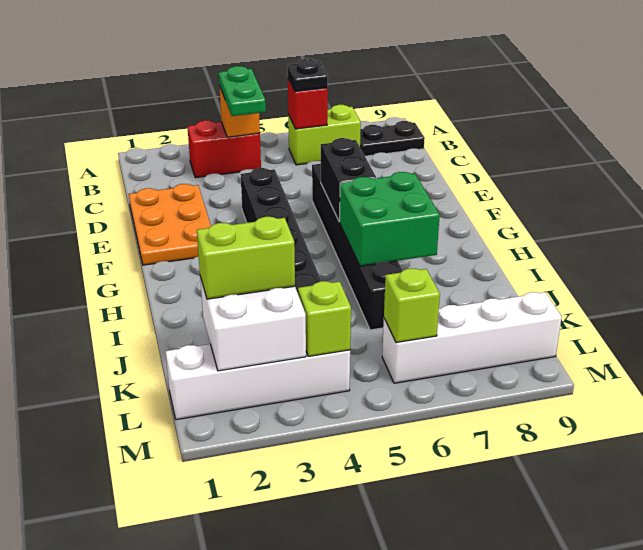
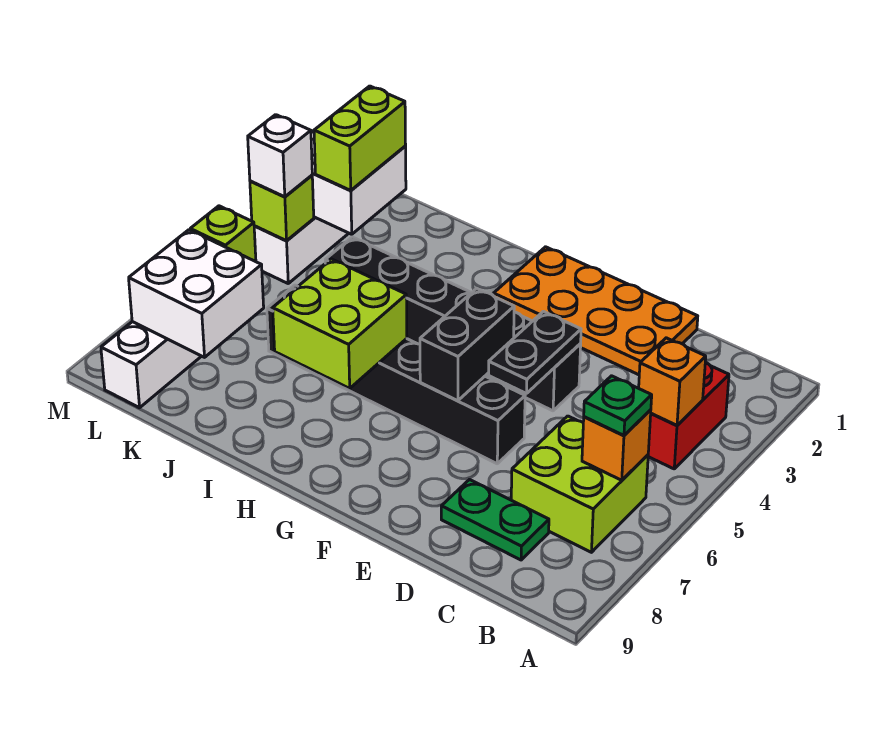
green plate B4:C4 level 3 -> green plate C8:D8 level 1
lime brick B6:B7 level 1 -> lime brick B6:C7 level 1
red brick B6 level 2 -> orange brick B6 level 2
black plate B6 level 3 -> green plate B6 level 3
black plate B8:B9 level 1 -> black plate E4:E5 level 2
orange plate D1:F2 level 1 -> orange plate D1:G2 level 1
black brick F6:G6 level 2 -> black brick F5:F6 level 2
green brick H6:I7 level 2 -> lime brick H6:I7 level 2
none -> white brick K7:L8 level 2
none -> white brick L4 level 3

